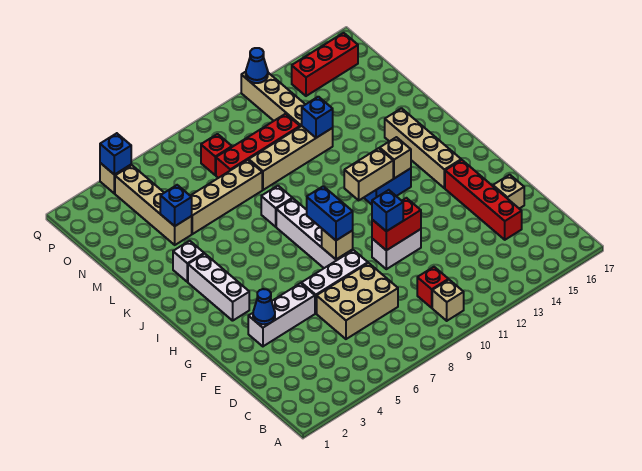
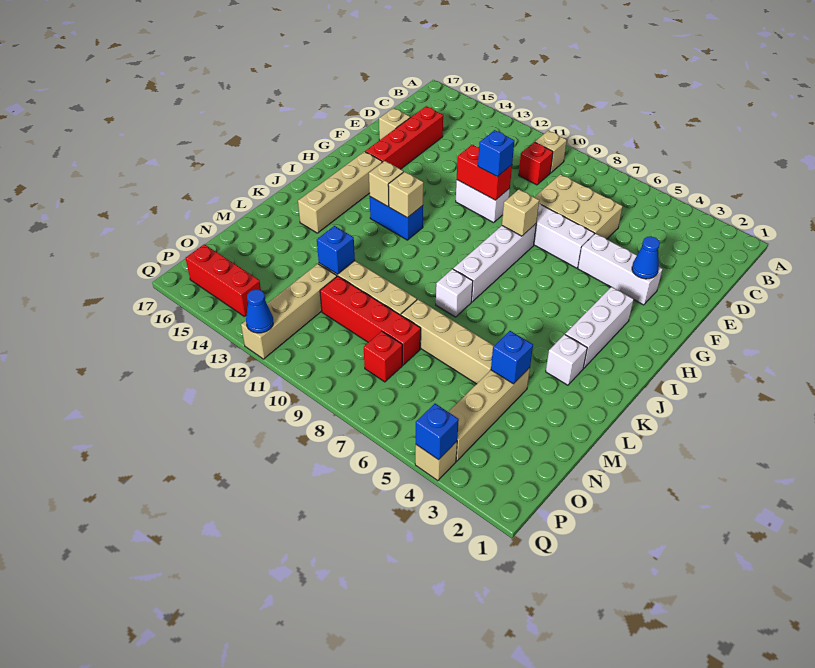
blue brick G8:H8 level 3 -> none
tan brick I11:I12 level 2 -> tan brick I12 level 2

